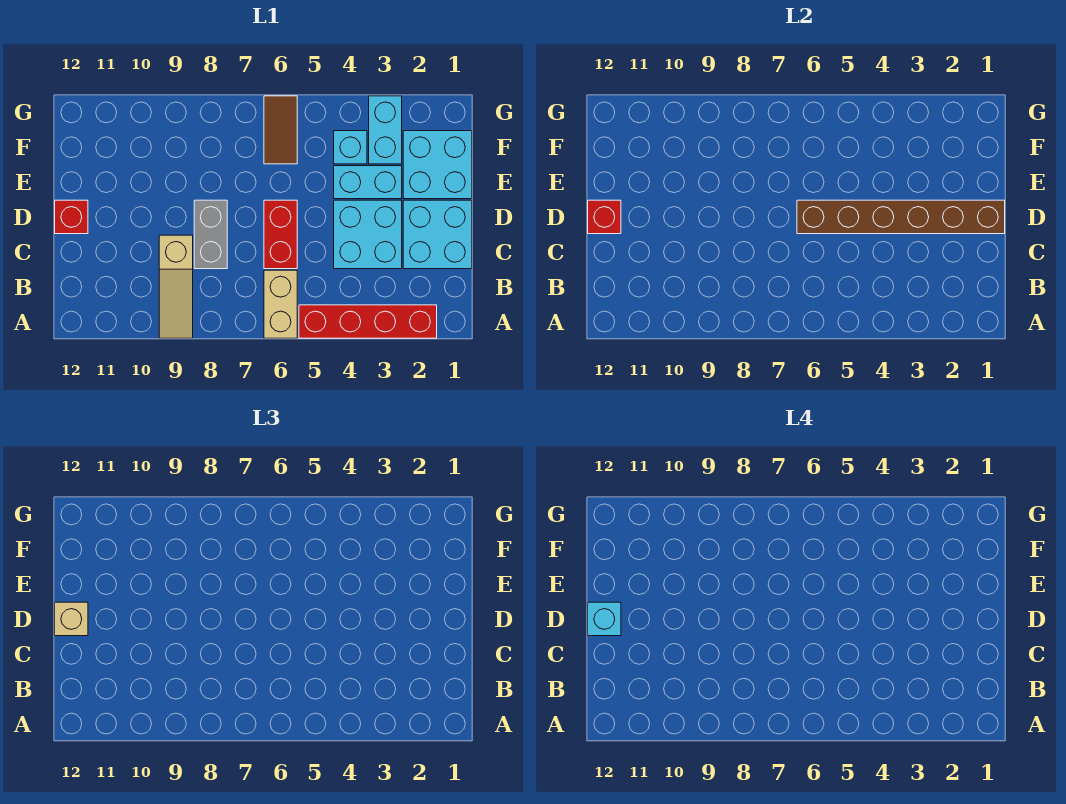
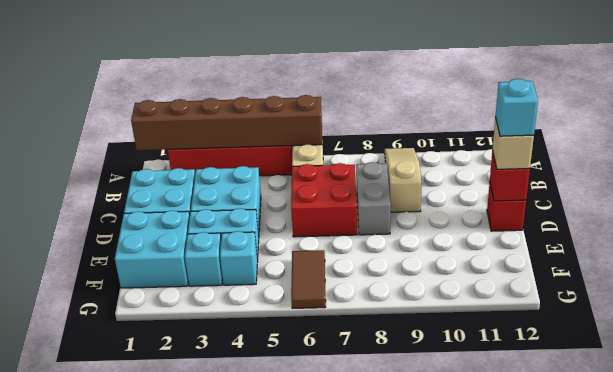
red brick C6:D6 level 1 -> red brick C6:D7 level 1
brown brick D1:D6 level 2 -> brown brick A1:A6 level 2
cyan brick F3:G3 level 1 -> cyan brick F3 level 1

